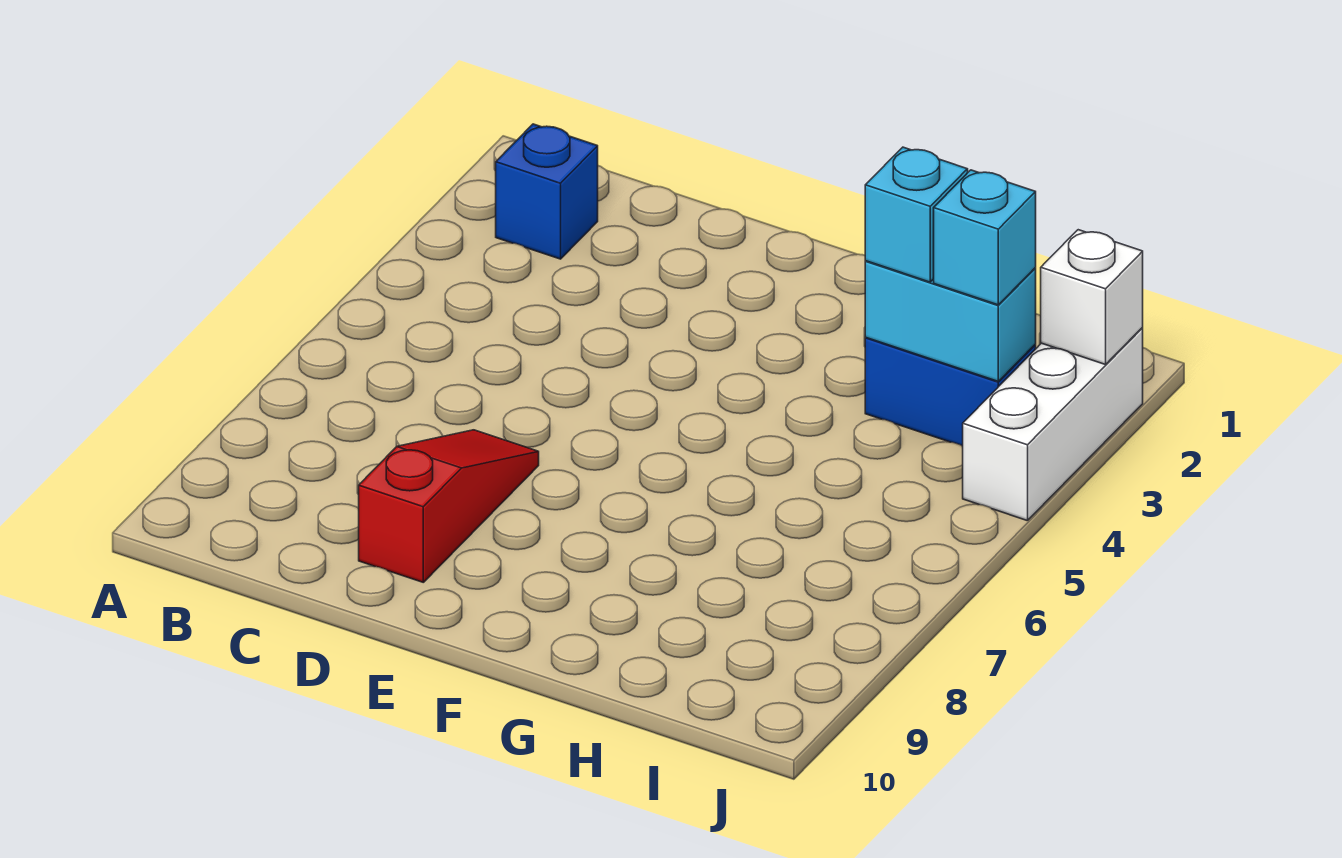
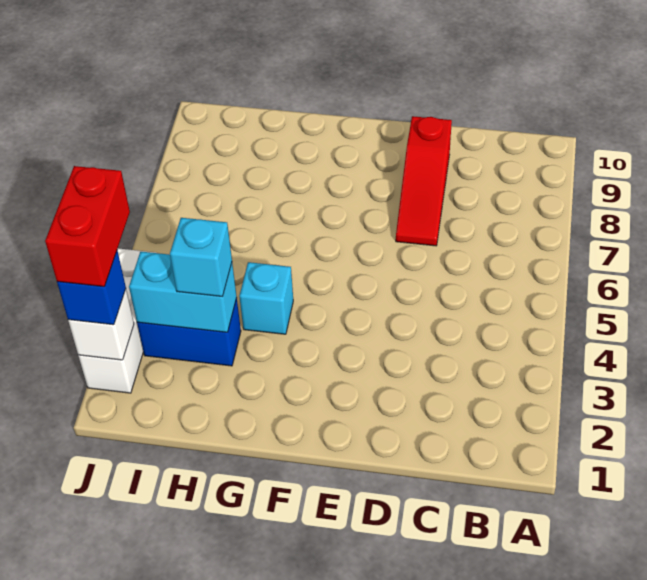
blue brick B2 level 1 -> blue brick J2 level 3
cyan brick I3 level 3 -> cyan brick G4 level 1
none -> red brick J2:J3 level 4

